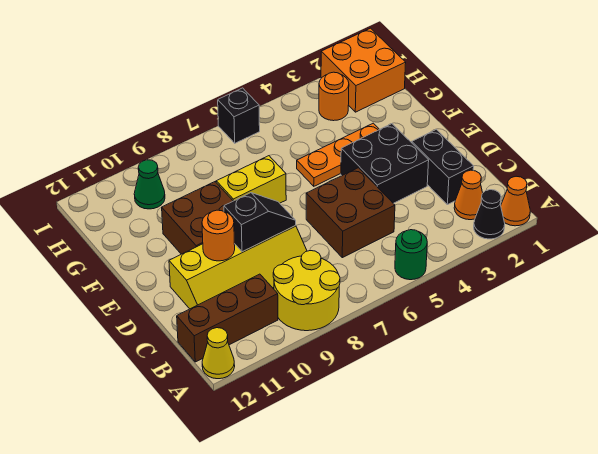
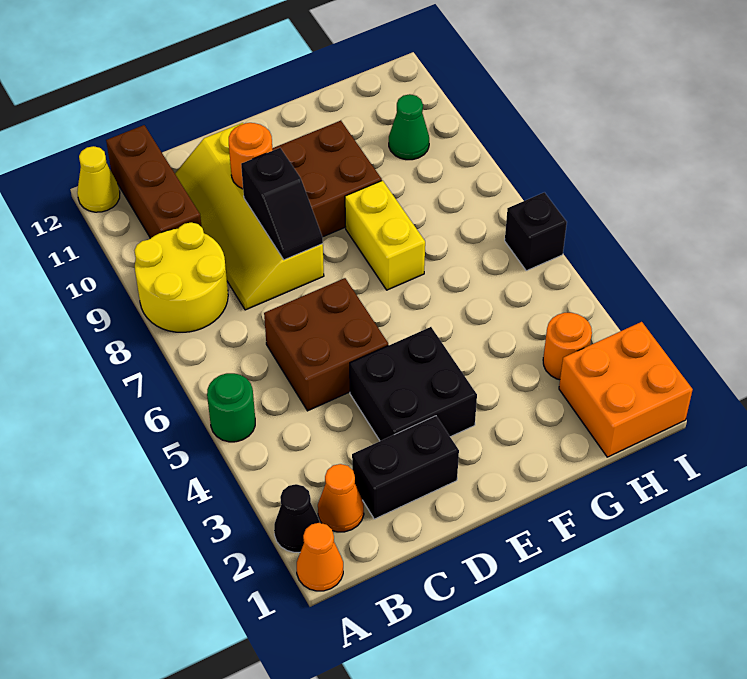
orange plate F3:F5 level 1 -> none

